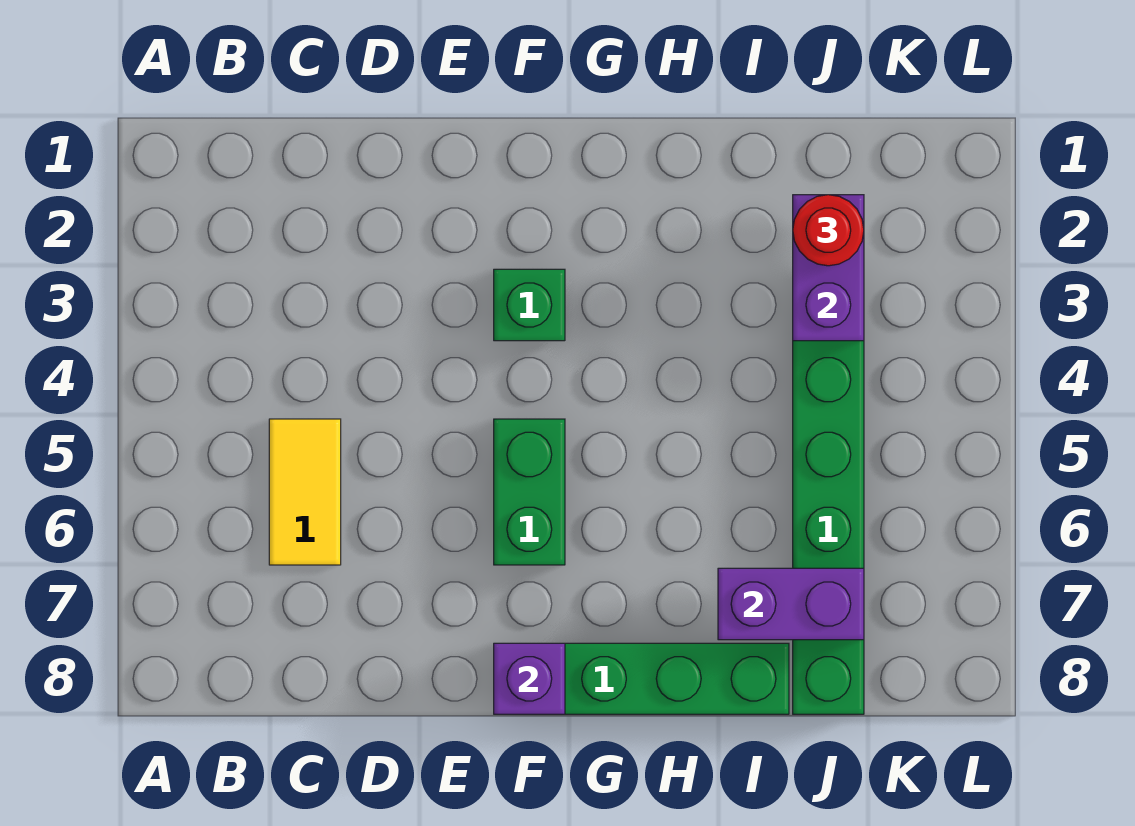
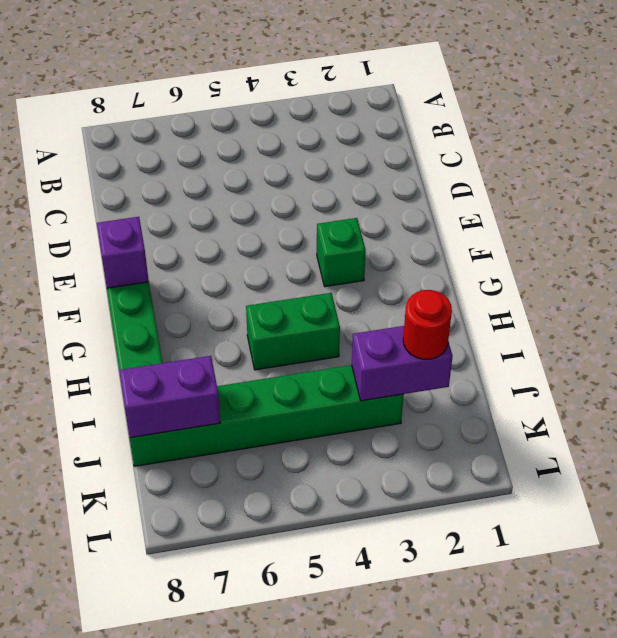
yellow tile C5:C6 level 1 -> none
green brick F5:F6 level 1 -> green brick H4:H5 level 1
purple brick I7:J7 level 2 -> purple brick J7:J8 level 2

